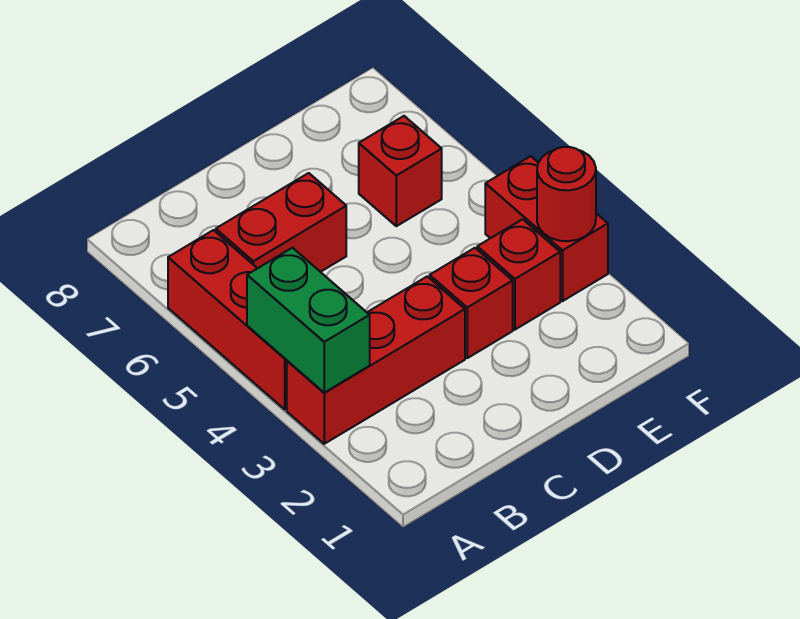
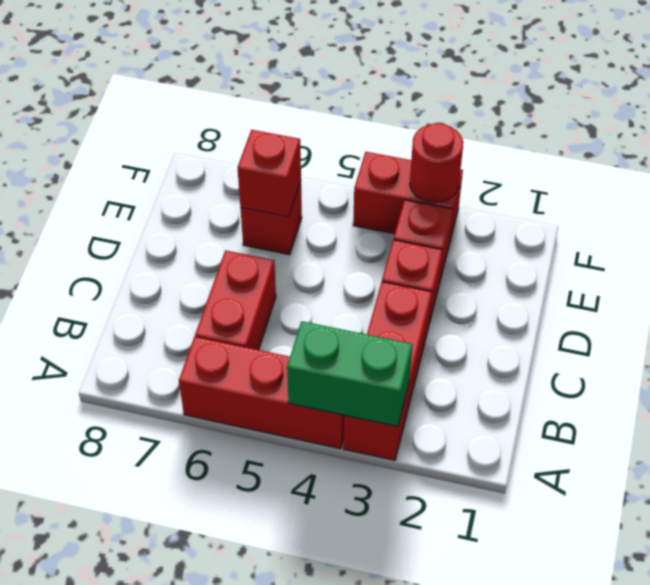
none -> red brick E6 level 2

